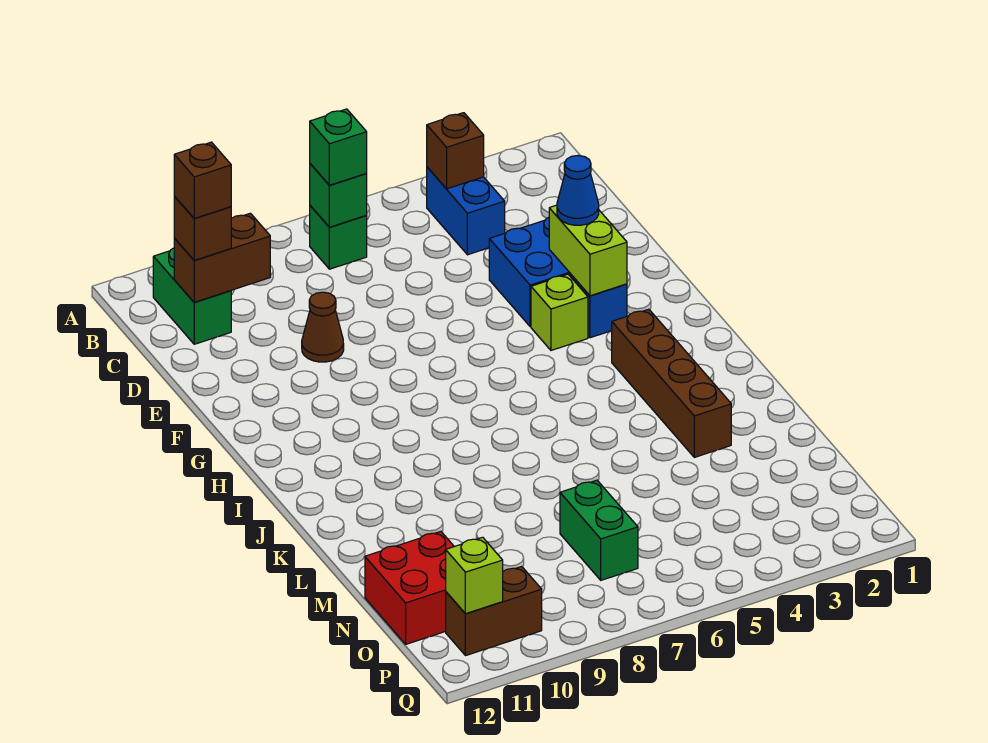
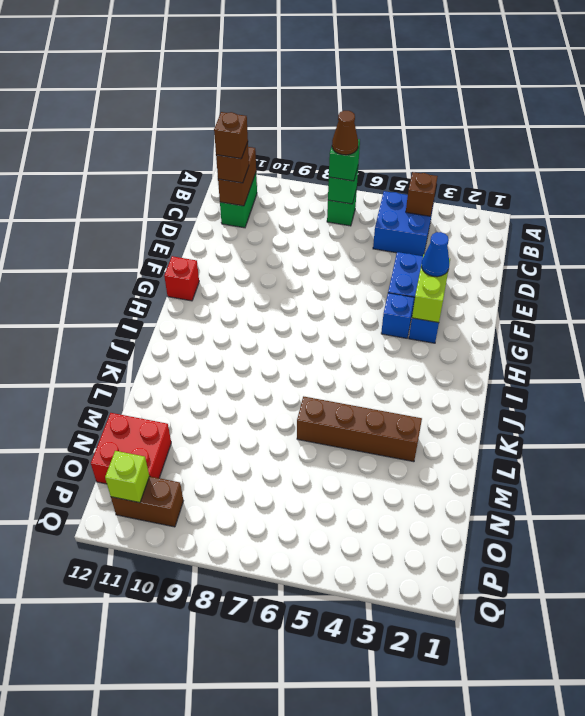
blue brick B4:C4 level 1 -> blue brick B4:C5 level 1
brown brick C10:C11 level 2 -> brown brick B11:C11 level 2
brown cone E9 level 1 -> brown cone B7 level 4
lime brick G4 level 1 -> blue brick G4 level 1
none -> red brick G12 level 1
brown brick I3:L3 level 1 -> brown brick L3:L6 level 1
green brick N7:O7 level 1 -> none

